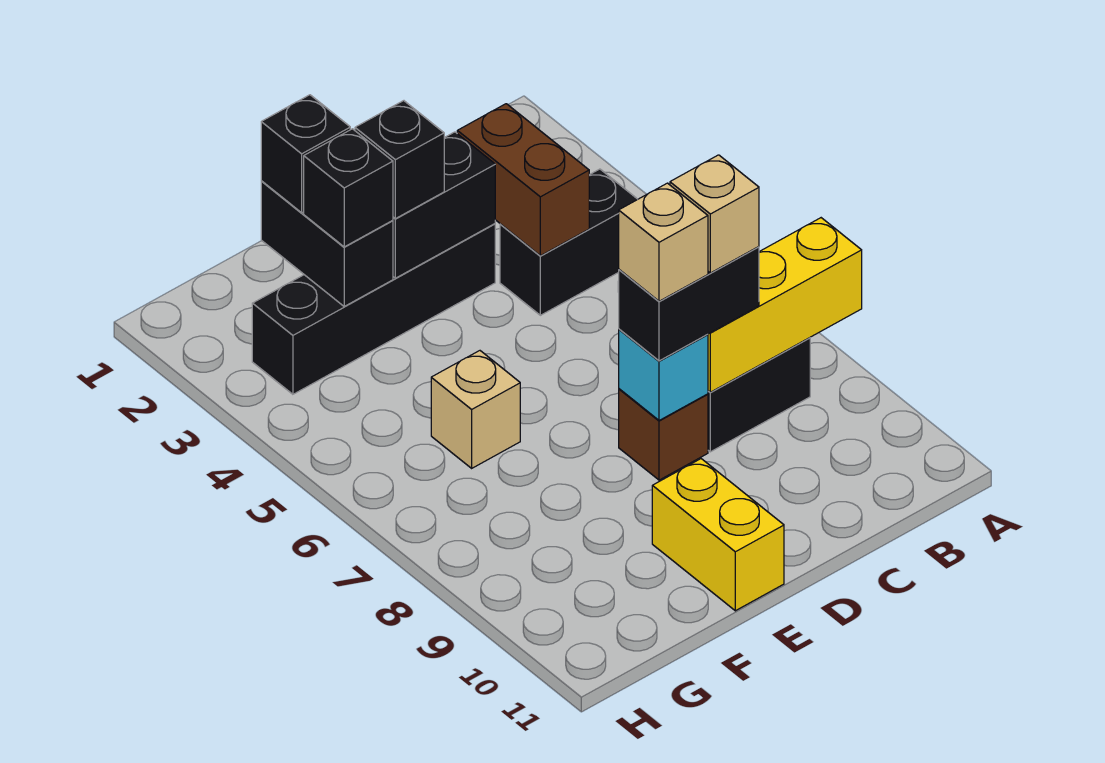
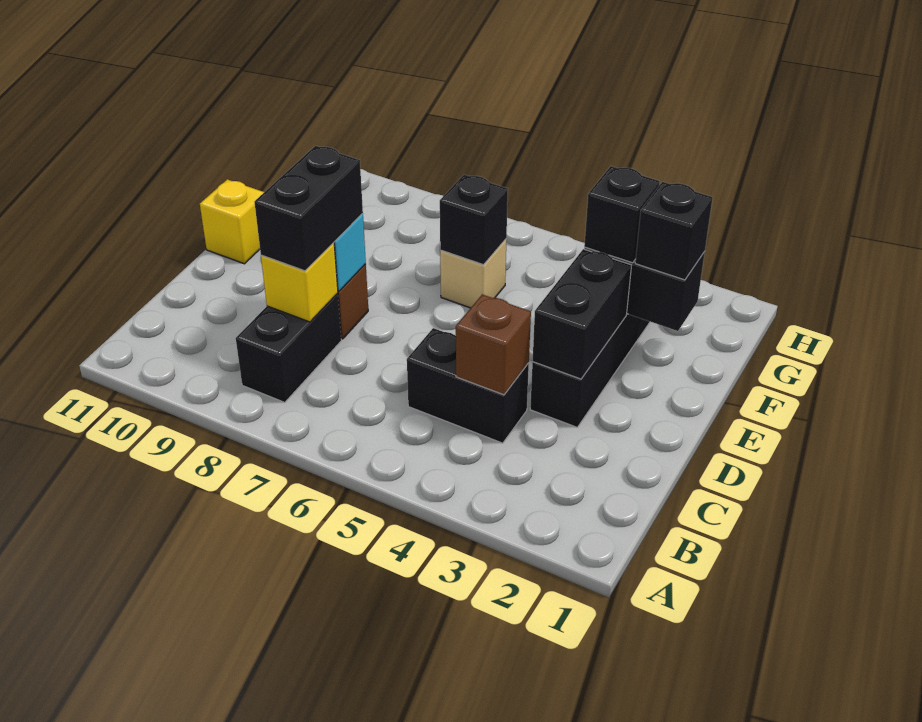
yellow brick A8:C8 level 2 -> yellow brick C8 level 2
black brick B4:C4 level 1 -> black brick C4:C5 level 1
brown brick C3:C4 level 2 -> brown brick C4 level 2
tan brick C8 level 4 -> none
tan brick D8 level 4 -> none
black brick E3 level 3 -> black brick F6 level 2
yellow brick E10:E11 level 1 -> yellow brick E11 level 1

